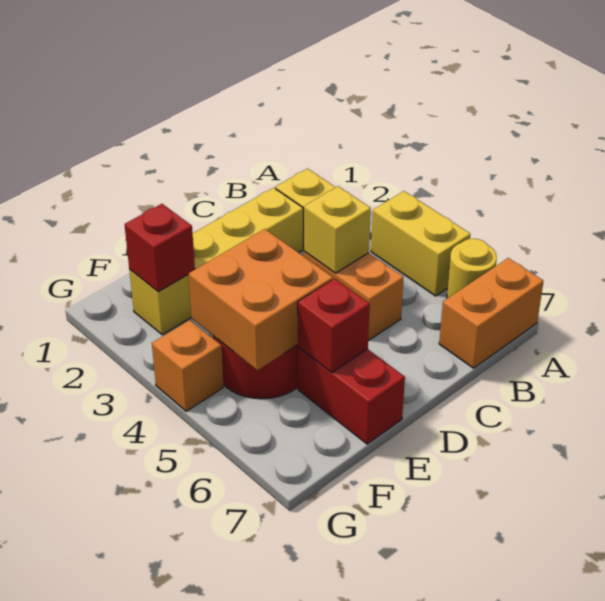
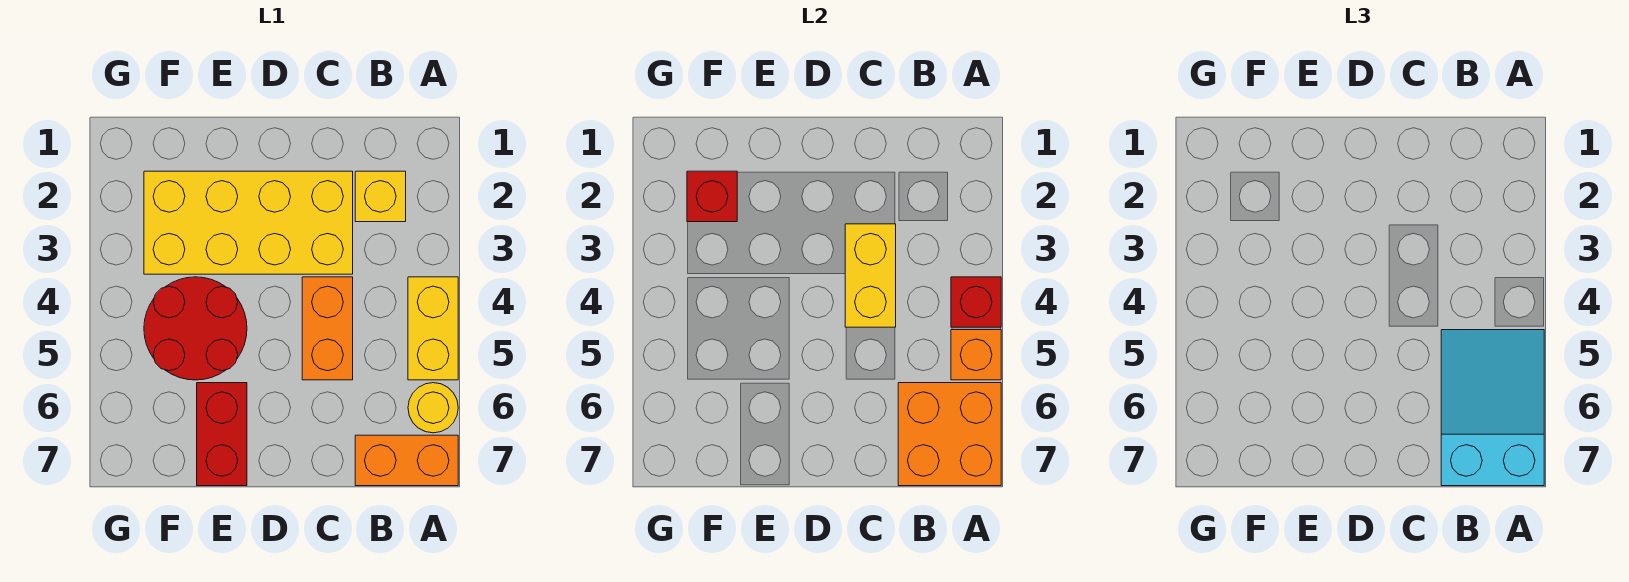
none -> cyan slope A5:B7 level 3 top 7
yellow brick C2:F2 level 1 -> yellow brick C2:F3 level 1
yellow brick C4 level 2 -> yellow brick C3:C4 level 2
orange brick E4:F5 level 2 -> orange brick A6:B7 level 2
red brick E6 level 2 -> red brick A4 level 2
orange brick G4 level 1 -> orange brick A5 level 2

